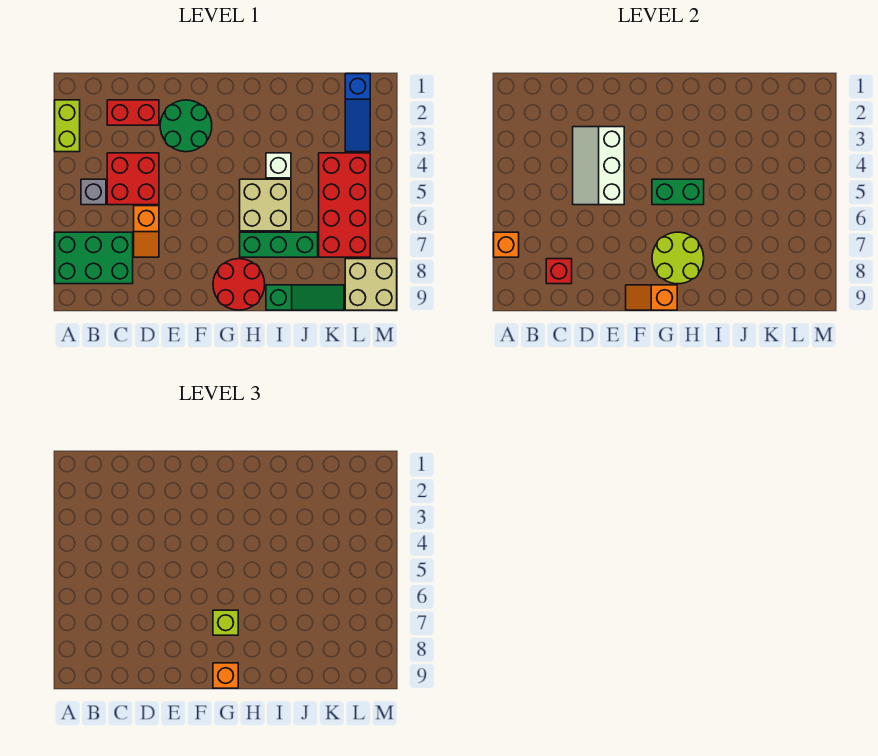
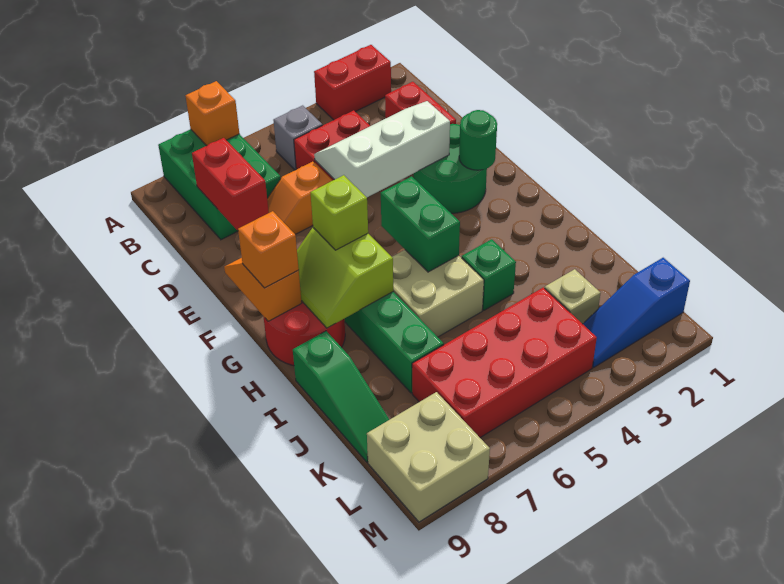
lime brick A2:A3 level 1 -> red brick A2:A3 level 1
red brick C8 level 2 -> red brick C8:D8 level 2
none -> green round brick F2 level 2
lime round brick G7:H8 level 2 -> lime slope G7:H8 level 2 top 7
white brick I4 level 1 -> green brick I4 level 1
none -> tan brick K3 level 1

